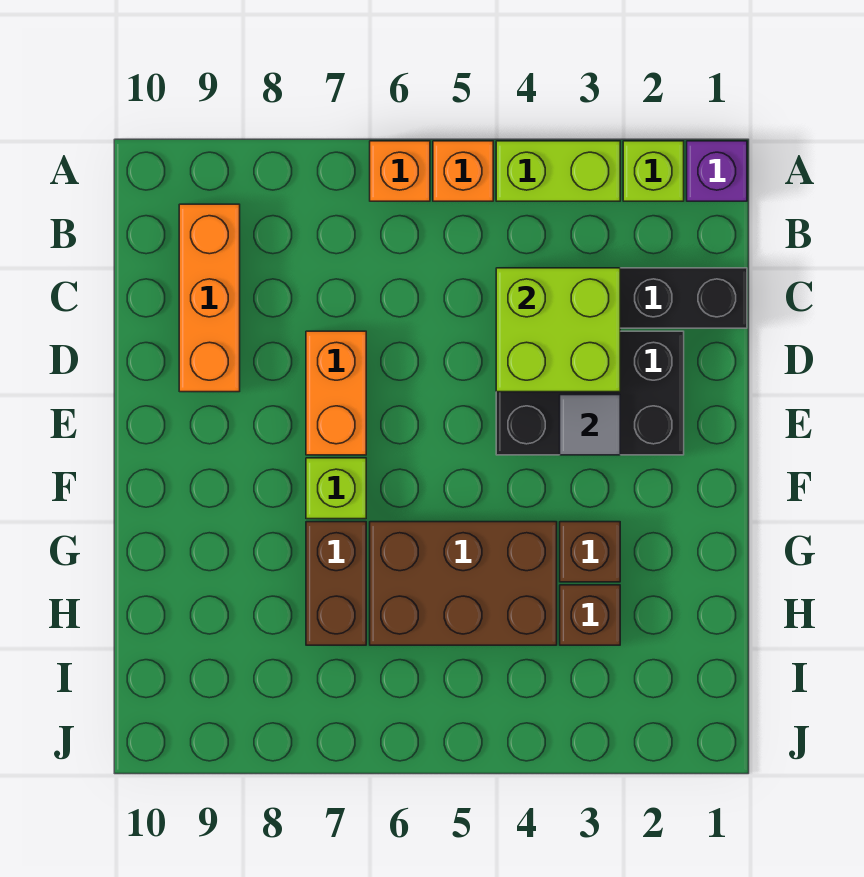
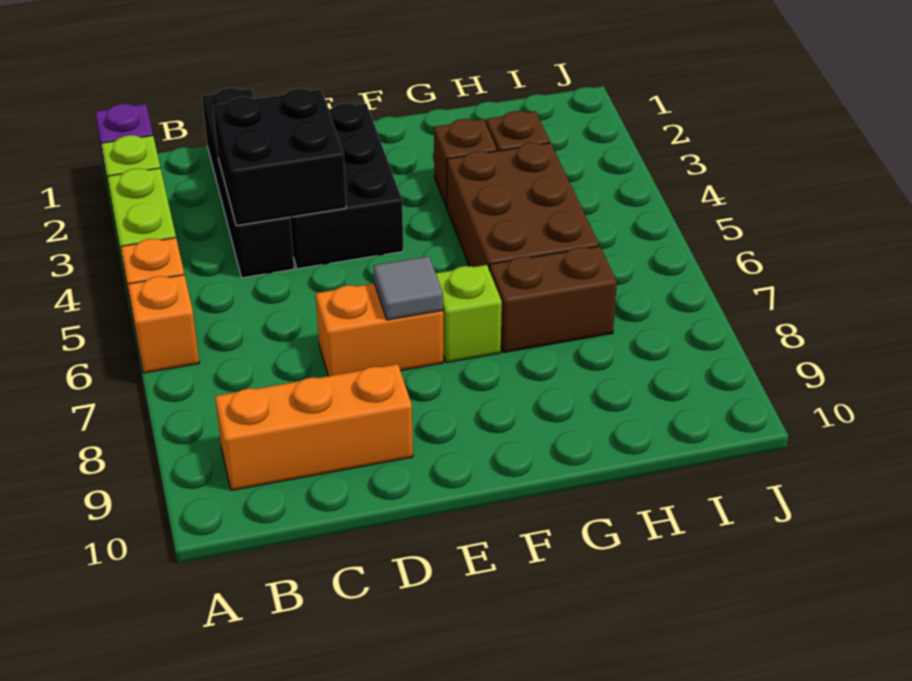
lime brick C3:D4 level 2 -> black brick C3:D4 level 2
grey tile E3 level 2 -> grey tile E7 level 2

